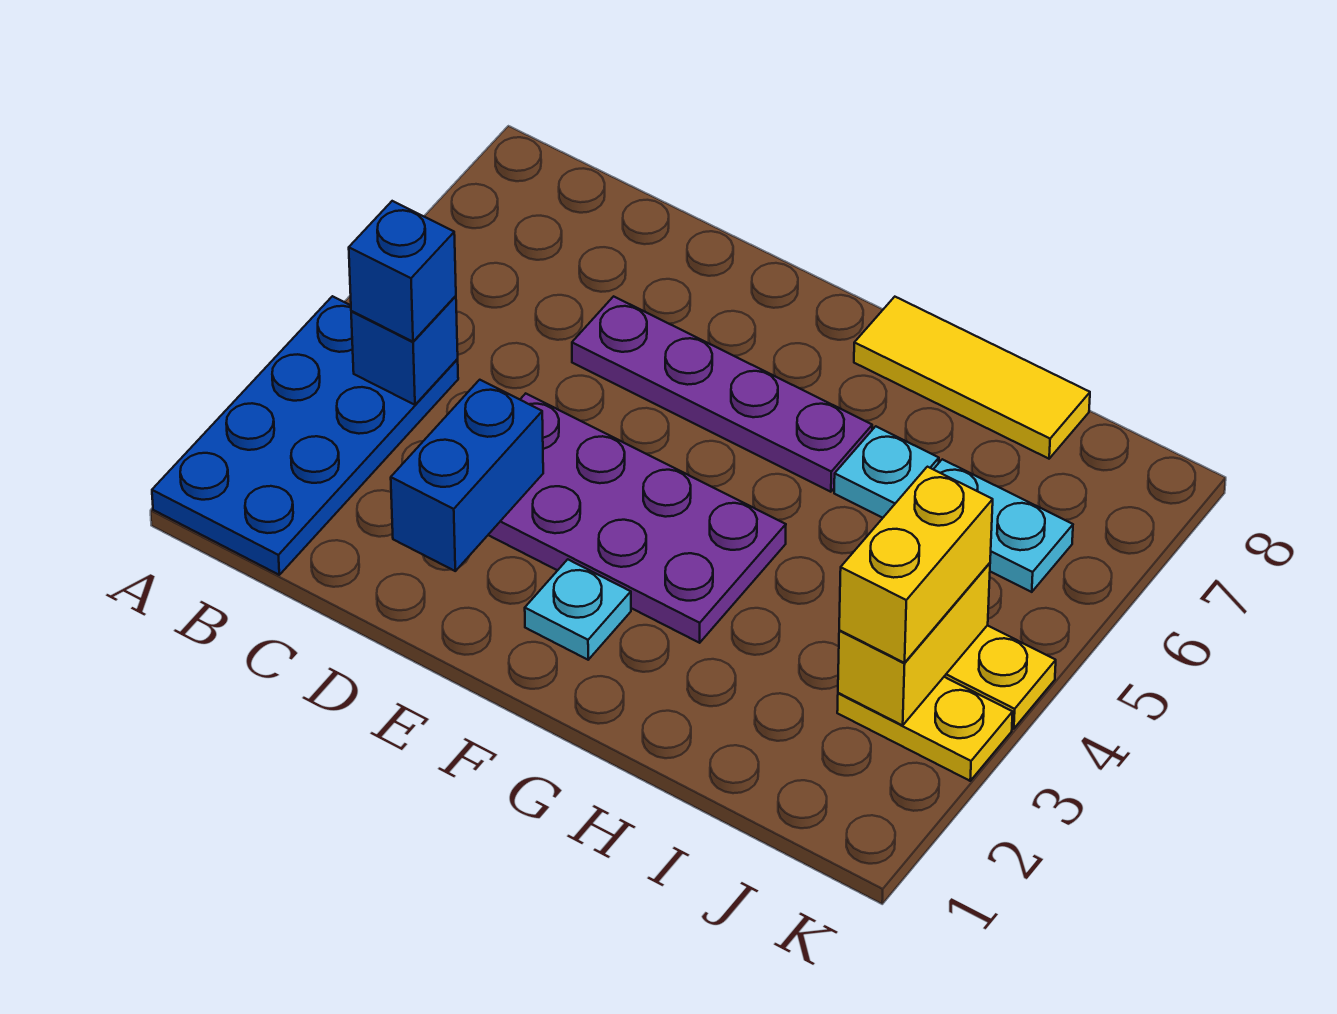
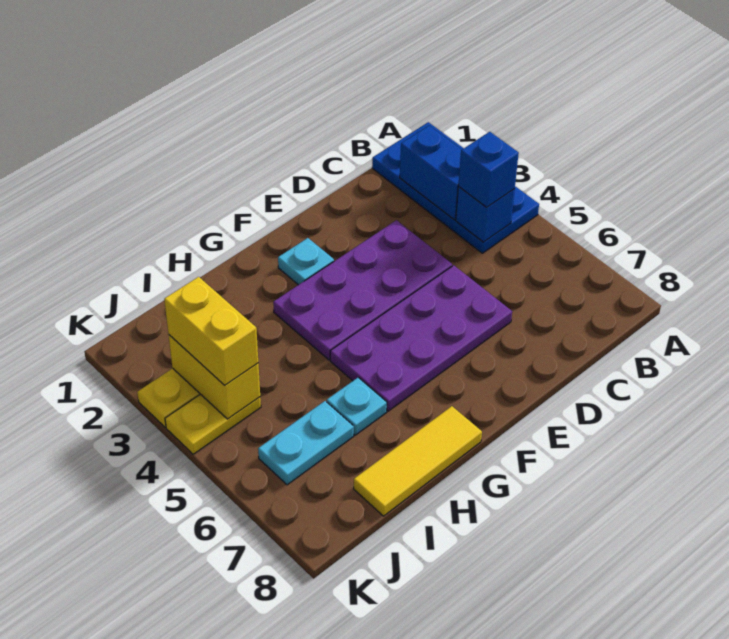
blue brick D2:D3 level 2 -> blue brick B2:B3 level 2
purple plate D6:G6 level 1 -> purple plate D5:G6 level 1

